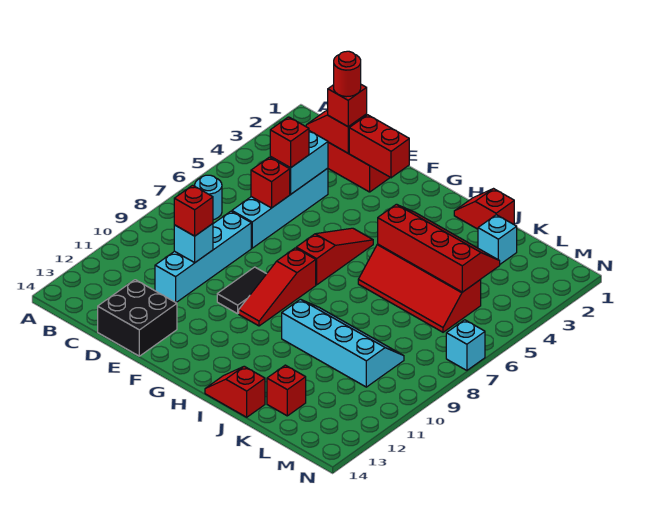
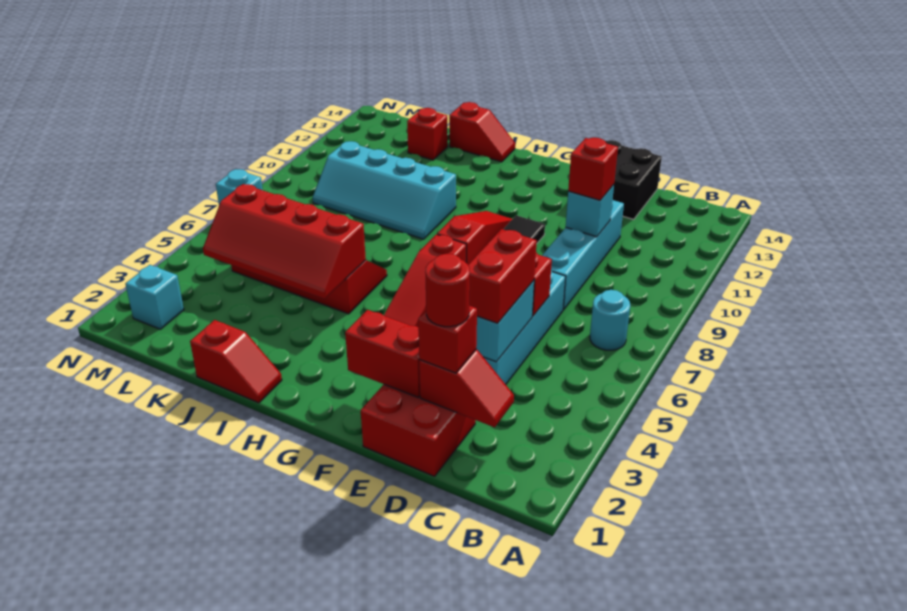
red brick D5 level 3 -> red brick D4:D5 level 3
cyan brick K2 level 1 -> cyan brick M2 level 1

